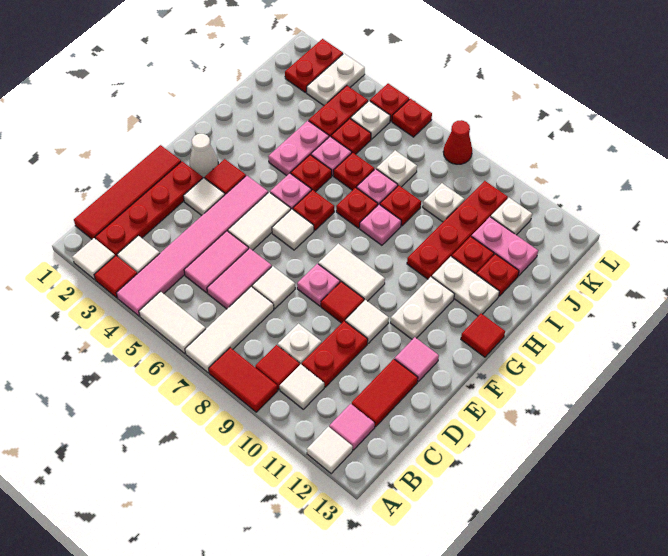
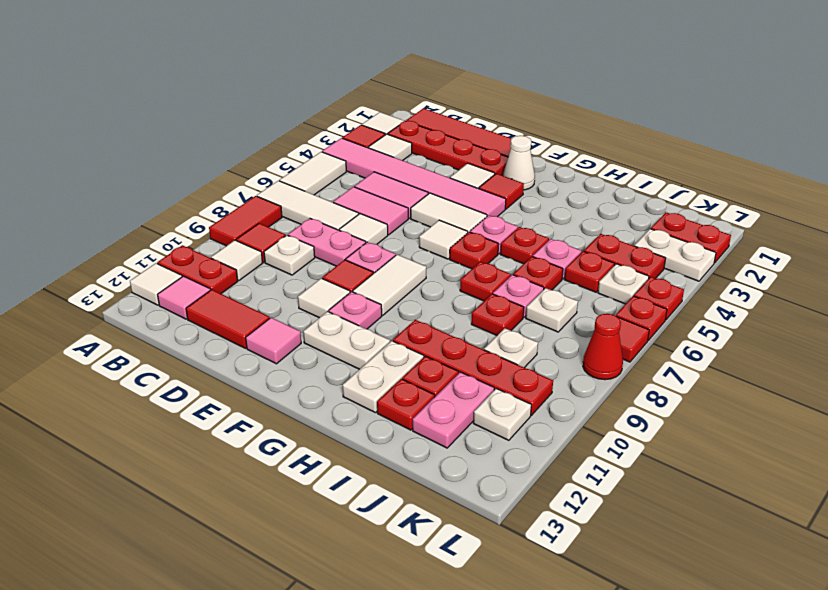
red plate C10:D10 level 1 -> red plate A11:B11 level 1
red tile G13 level 1 -> red tile L7 level 1
pink plate H4:I4 level 1 -> pink plate C8:D8 level 1
pink plate H8 level 1 -> pink plate F10 level 1

